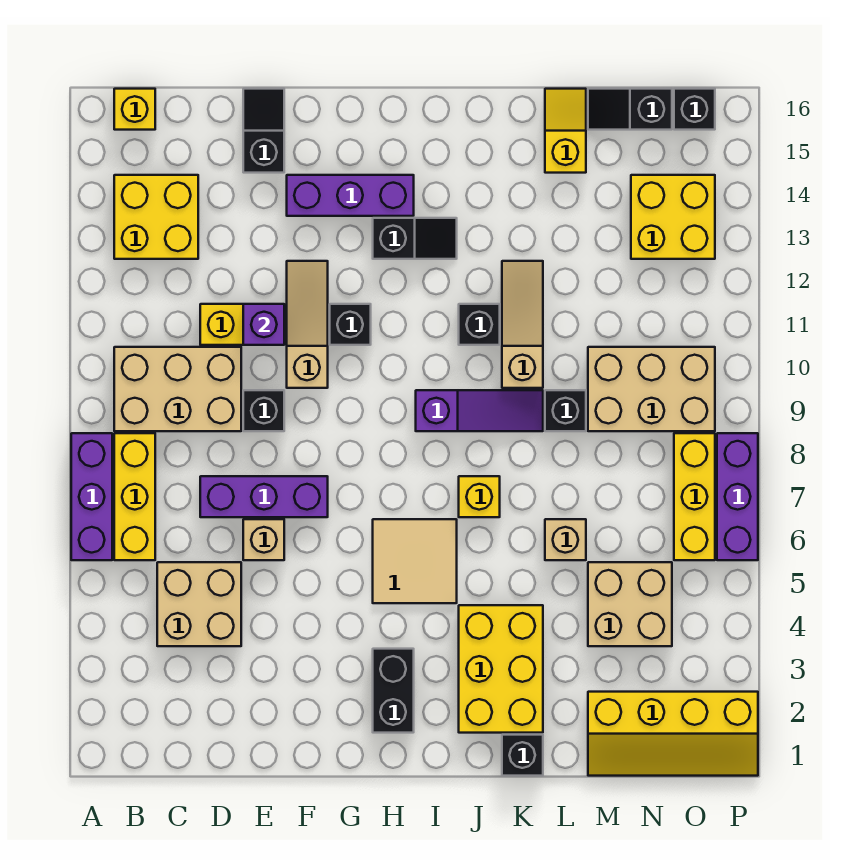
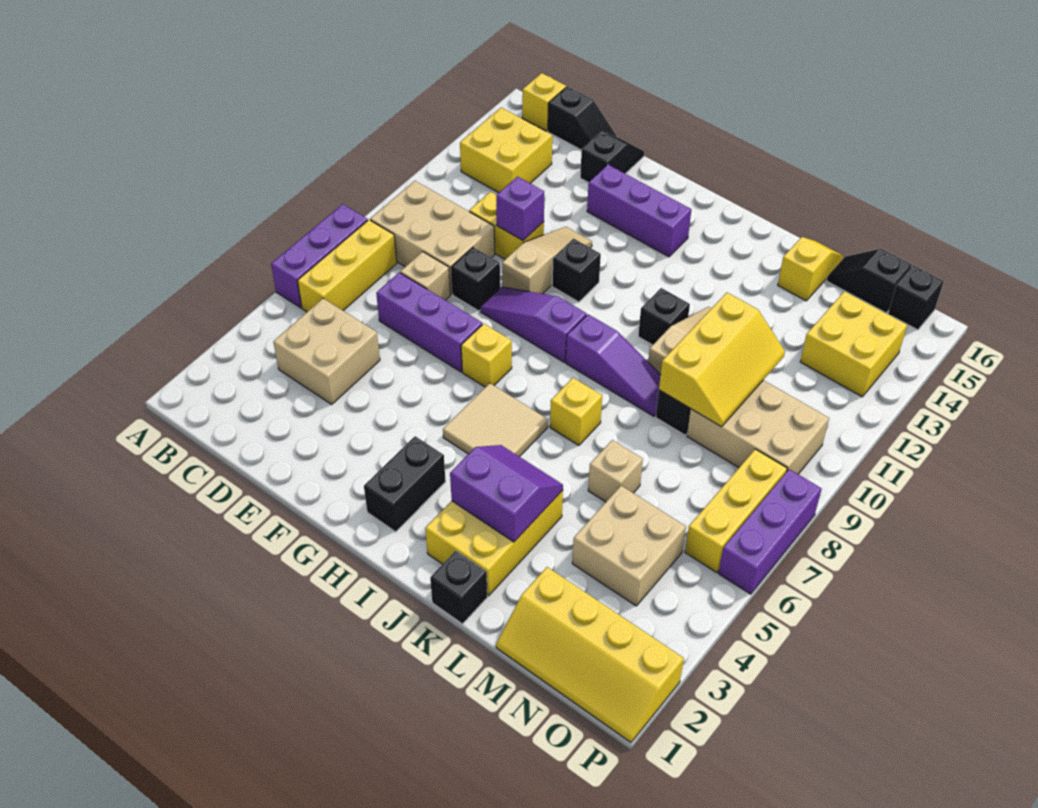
tan brick E6 level 1 -> tan brick D8 level 1
none -> purple slope F9:H9 level 1 top H
none -> yellow brick G7 level 1
black slope H13:I13 level 1 top H -> black slope C16:D16 level 1 top C
none -> purple slope J3:K4 level 2 top 3
none -> yellow slope L9:M11 level 2 top L

